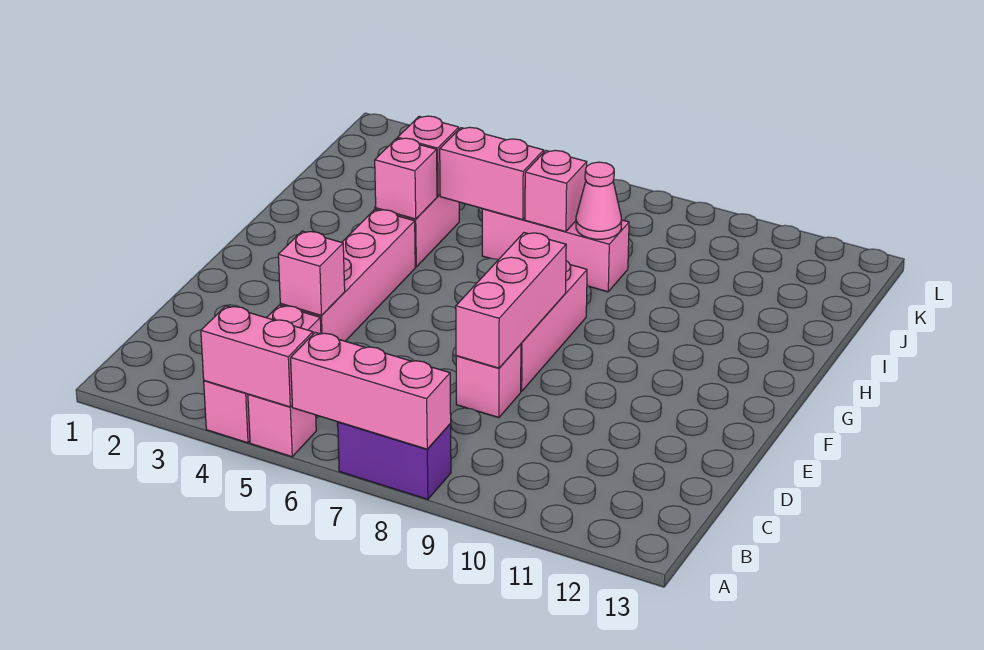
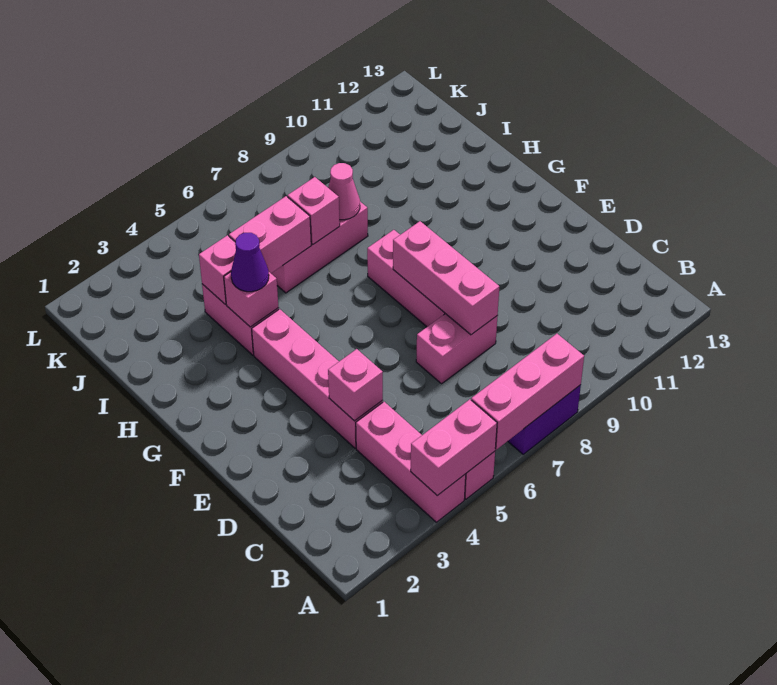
pink brick D8 level 1 -> pink brick D7:D8 level 1
none -> purple cone H4 level 3

